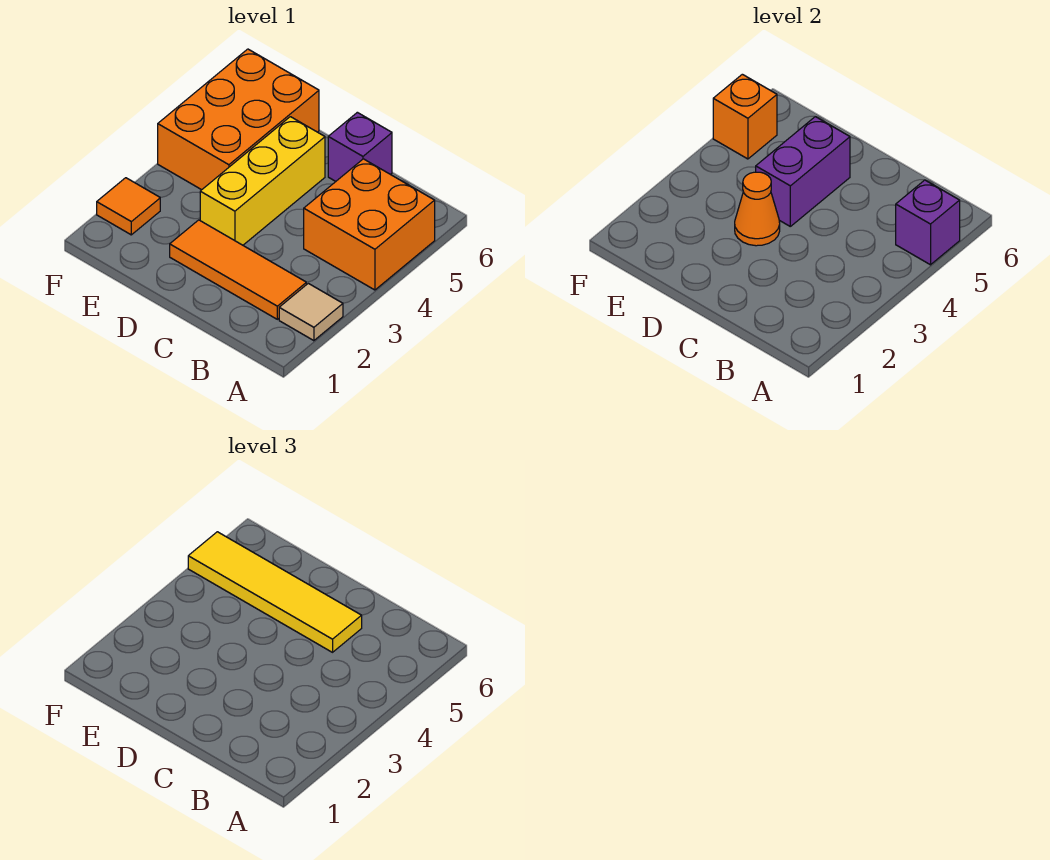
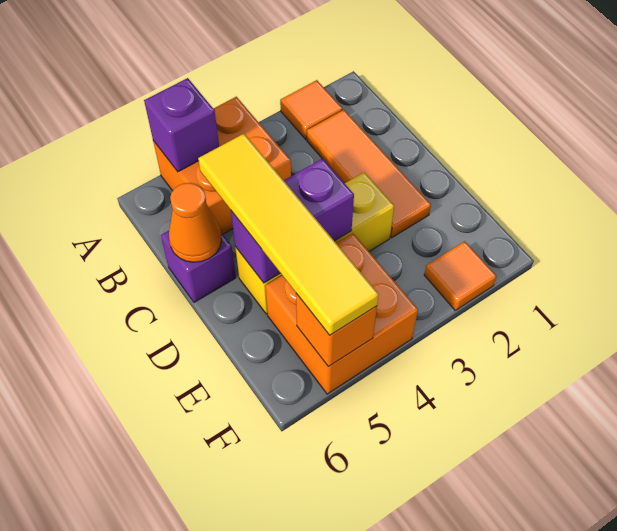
tan tile A2 level 1 -> orange tile A2 level 1
orange cone D3 level 2 -> orange cone C6 level 2
orange brick E4:F6 level 1 -> orange brick E4:F5 level 1

